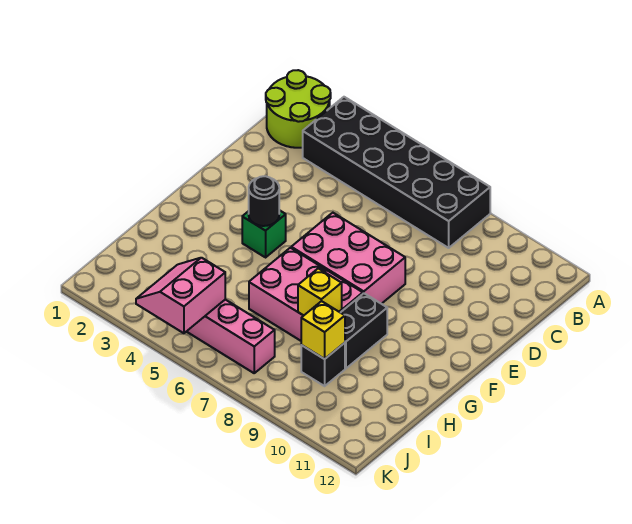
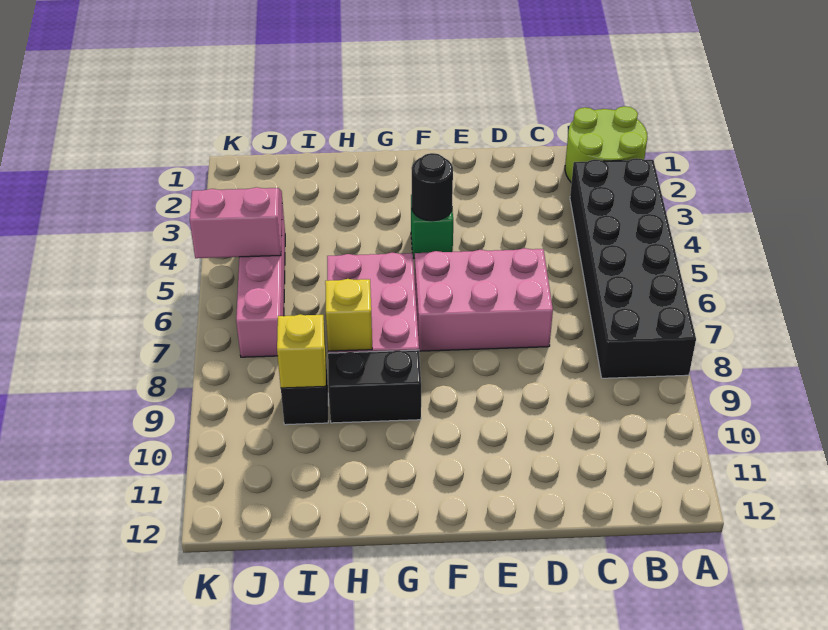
pink brick E6:F8 level 1 -> pink brick D6:F7 level 1

